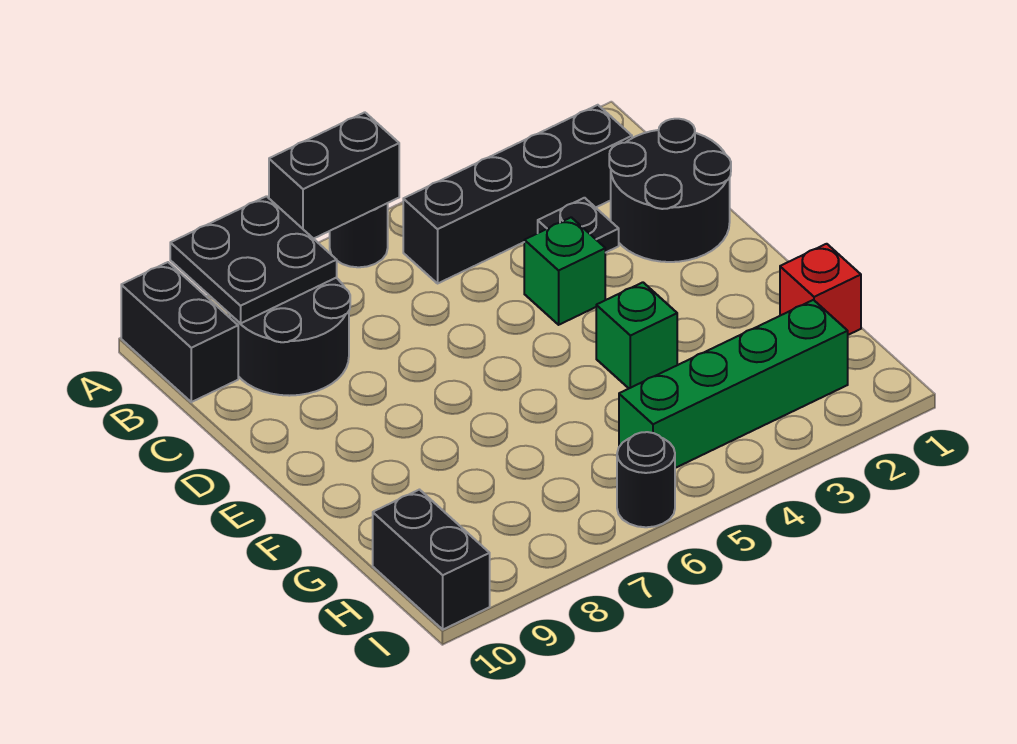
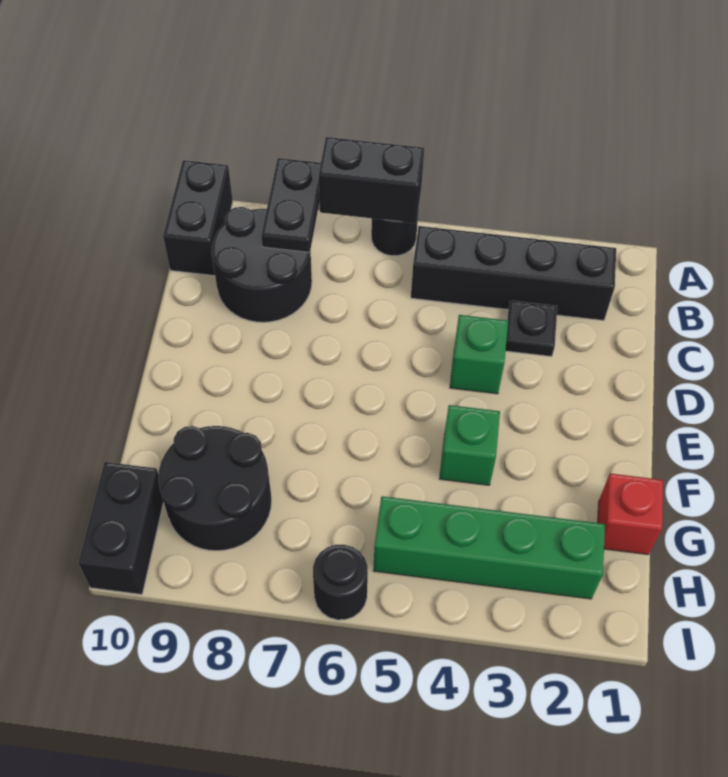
black plate A8:B9 level 2 -> black plate A8:B8 level 2
black round brick C1:D2 level 1 -> black round brick G8:H9 level 1

